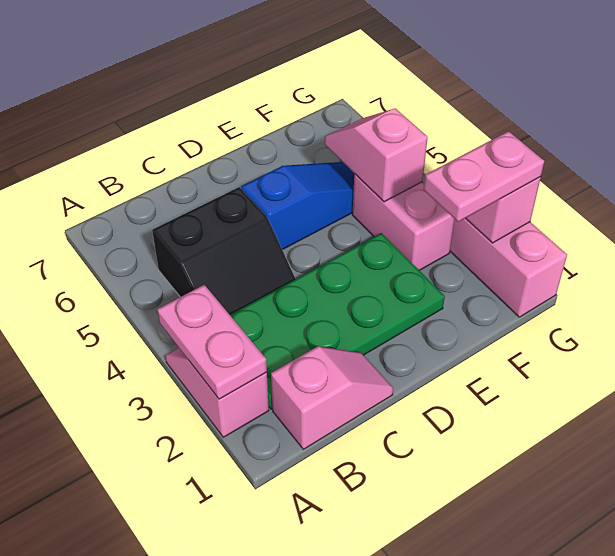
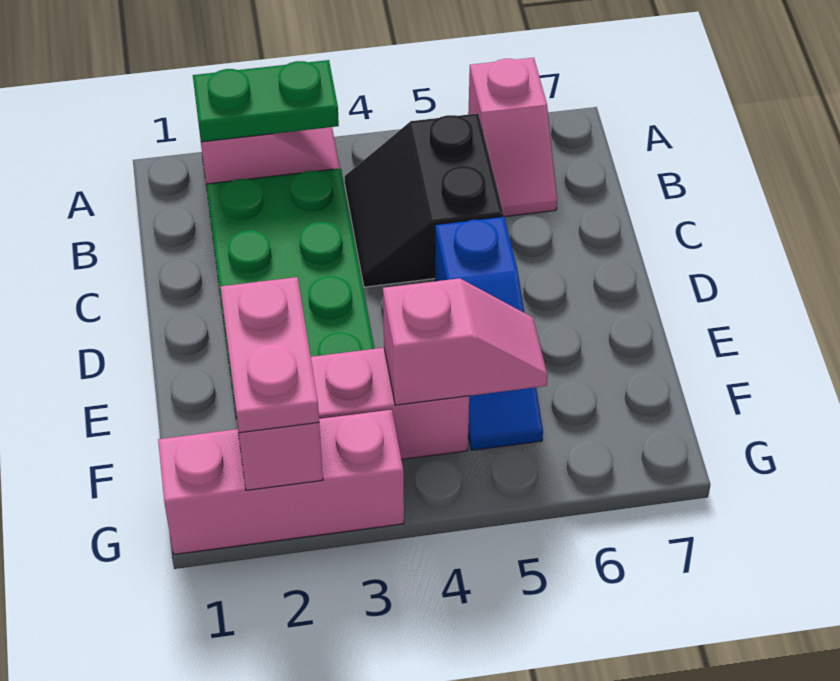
pink plate A2:A3 level 2 -> green plate A2:A3 level 2
pink slope B1:C1 level 1 top B -> pink slope A6:B6 level 1 top A

